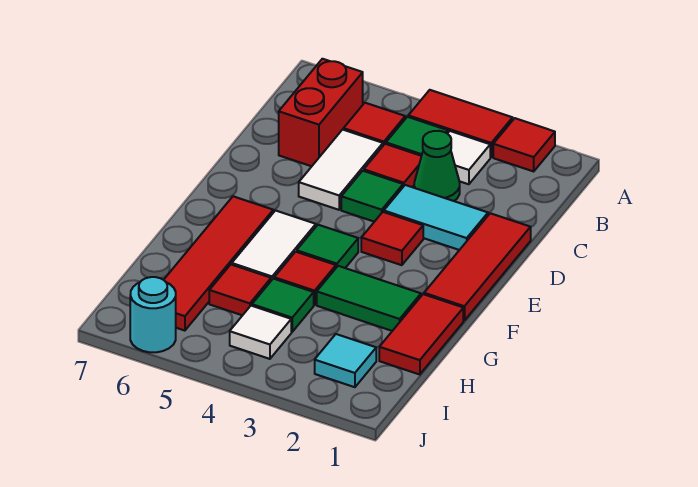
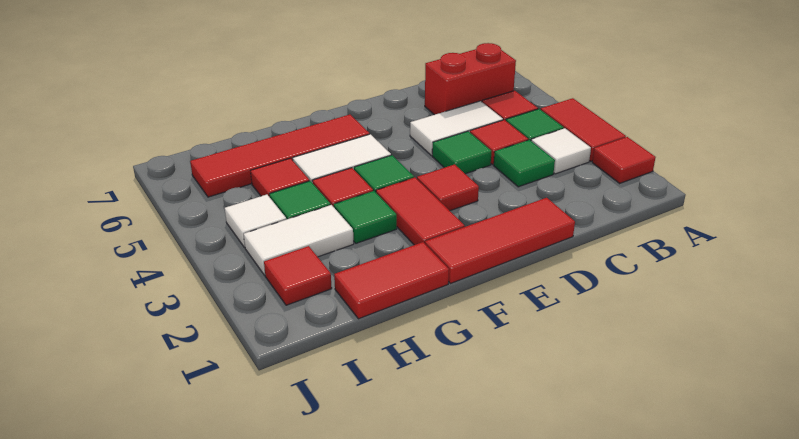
green cone C3 level 1 -> green tile C3 level 1
cyan tile D2:D3 level 1 -> none
none -> red tile F2:F3 level 1
green tile G2:G3 level 1 -> green tile G3 level 1
none -> white tile H3:I3 level 1
cyan tile I2 level 1 -> red tile I2 level 1
cyan round brick J6 level 1 -> none

